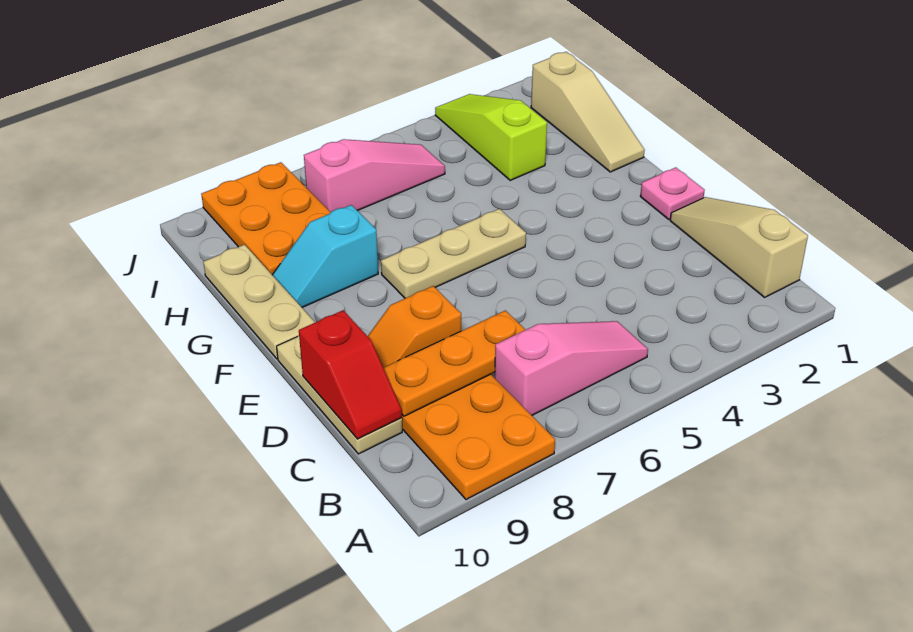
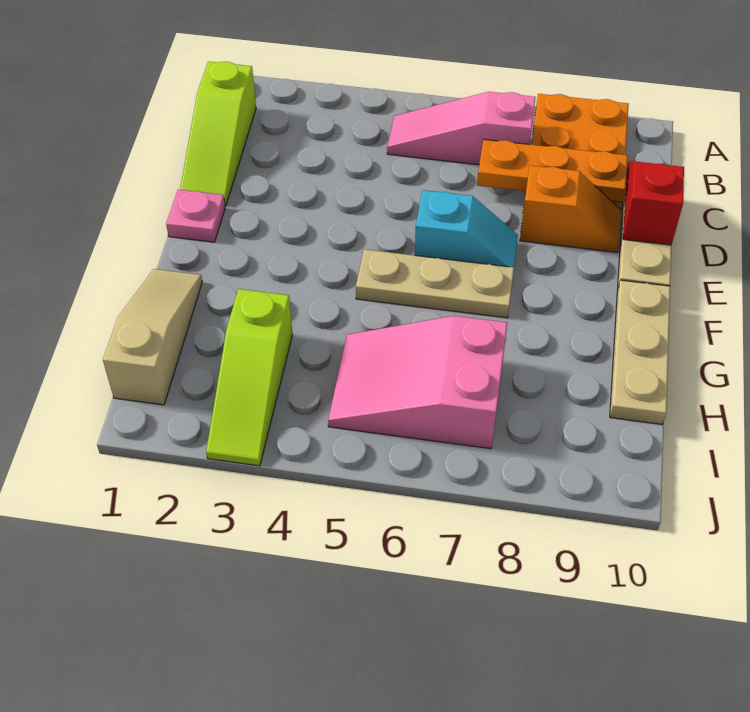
tan slope B1:D1 level 1 top B -> lime slope B1:D1 level 1 top B
cyan slope G8:G9 level 1 top 8 -> cyan slope E6:E7 level 1 top 6
orange plate H8:J9 level 1 -> none
pink slope I5:I7 level 1 top 7 -> pink slope H5:I7 level 1 top 7

